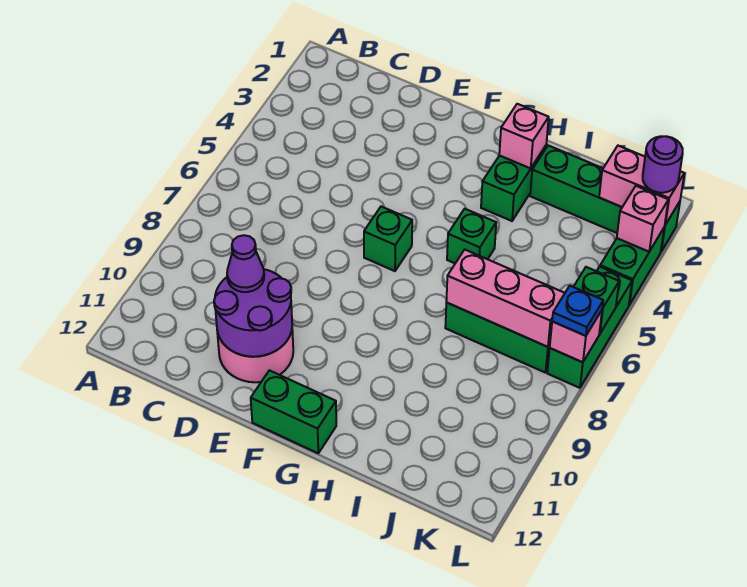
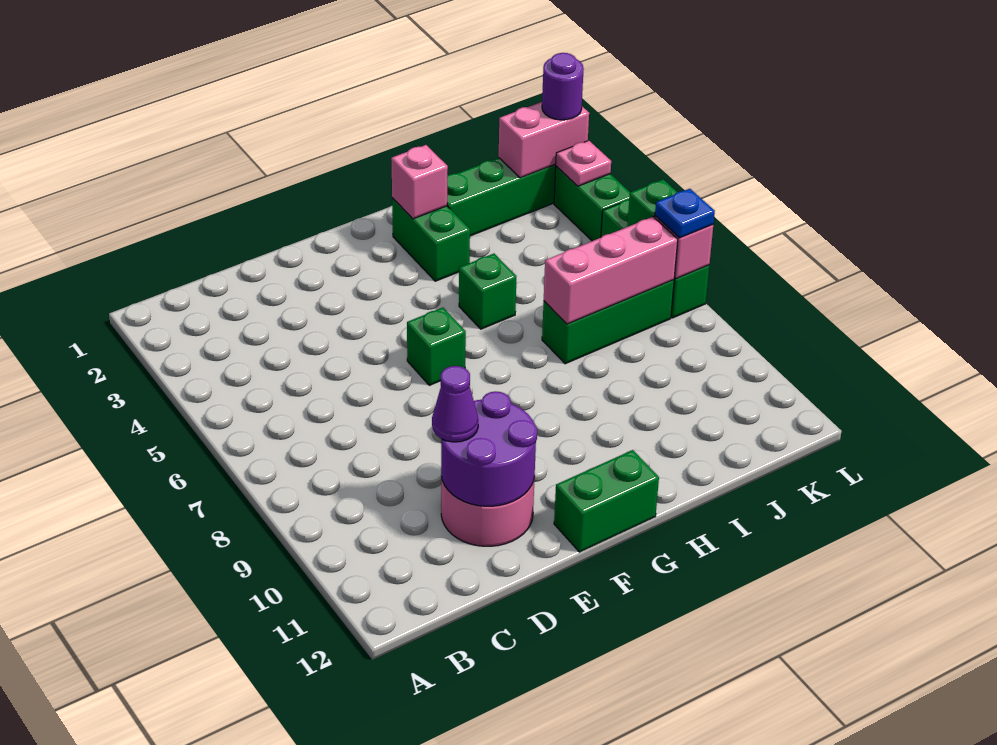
pink brick L3 level 2 -> pink plate L3 level 2

